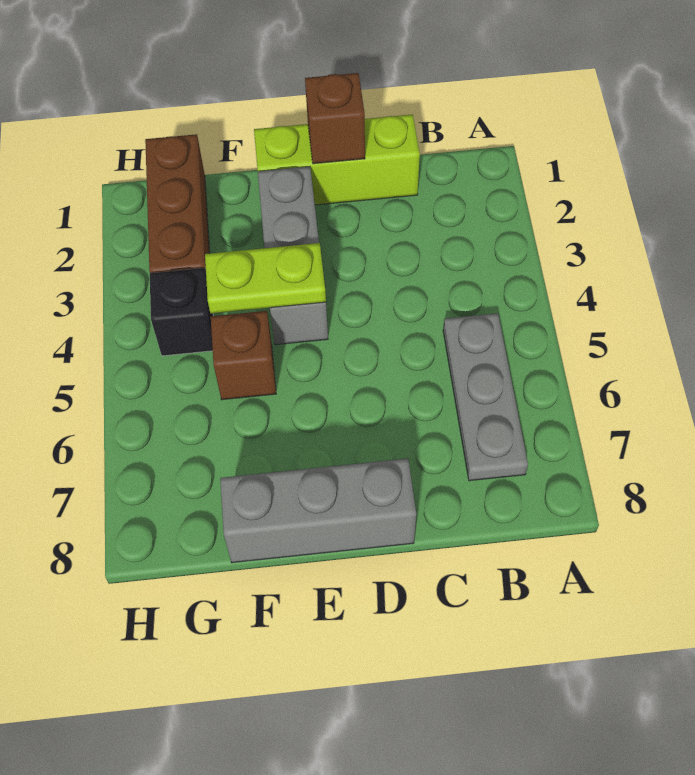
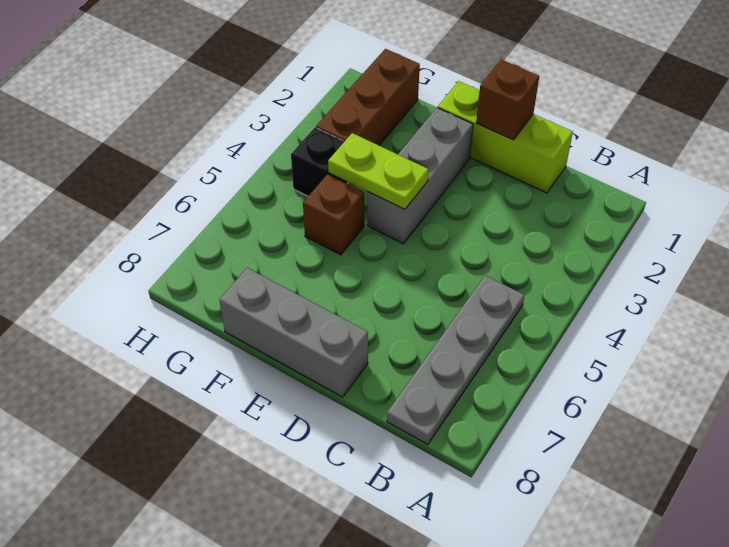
grey plate B5:B7 level 1 -> grey plate B5:B8 level 1

